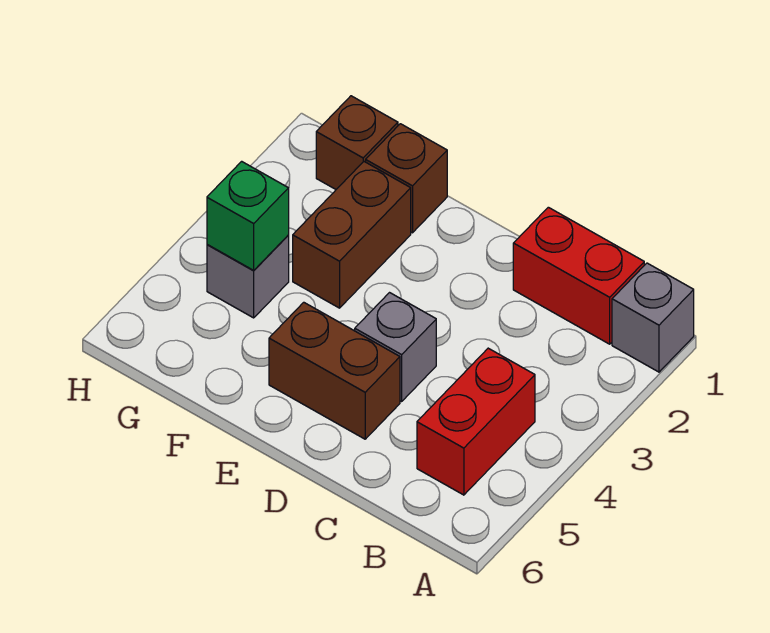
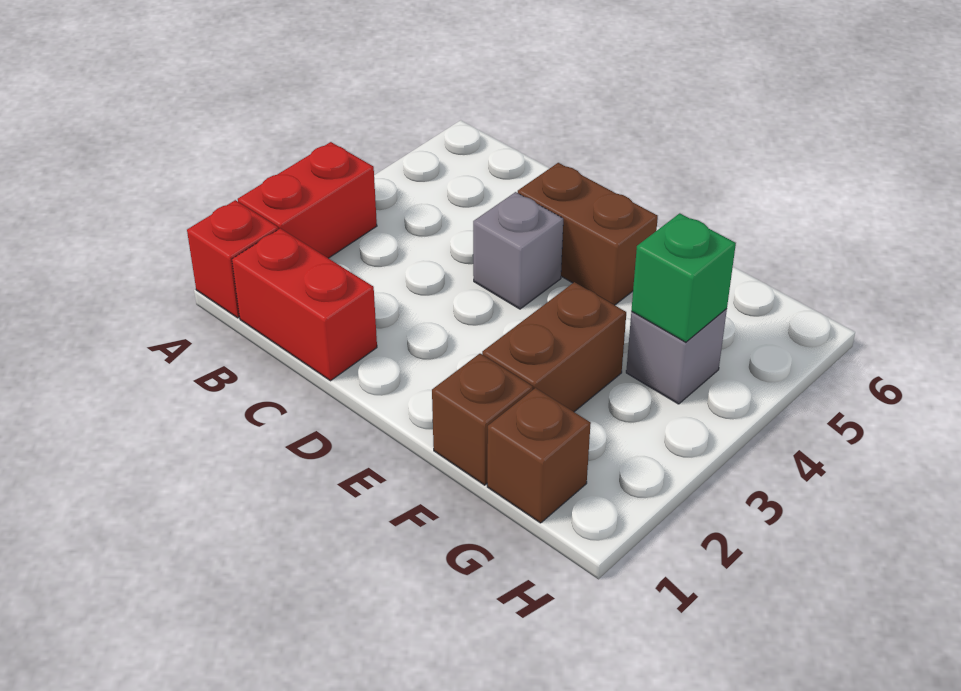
grey brick A1 level 1 -> red brick A1 level 1
red brick B4:B5 level 1 -> red brick A2:A3 level 1

